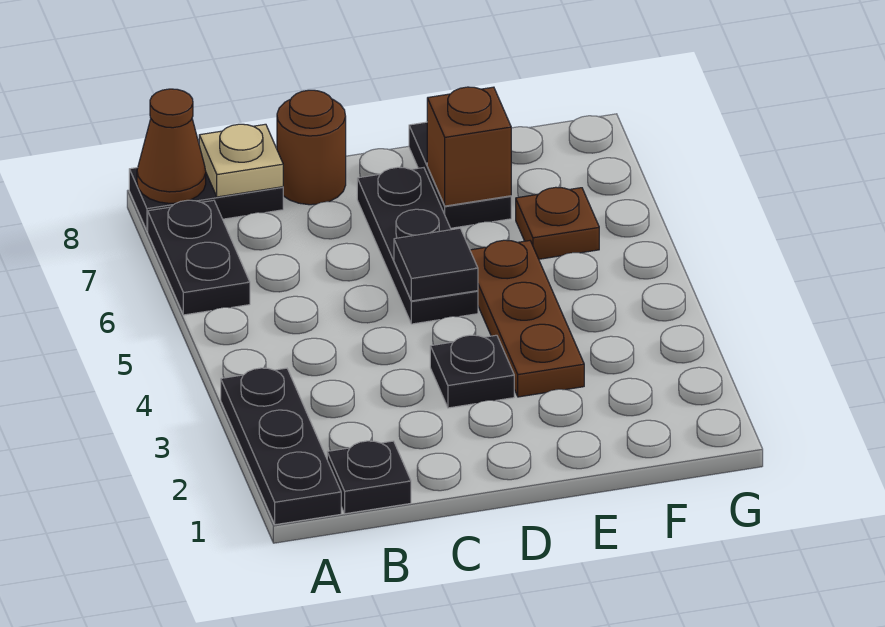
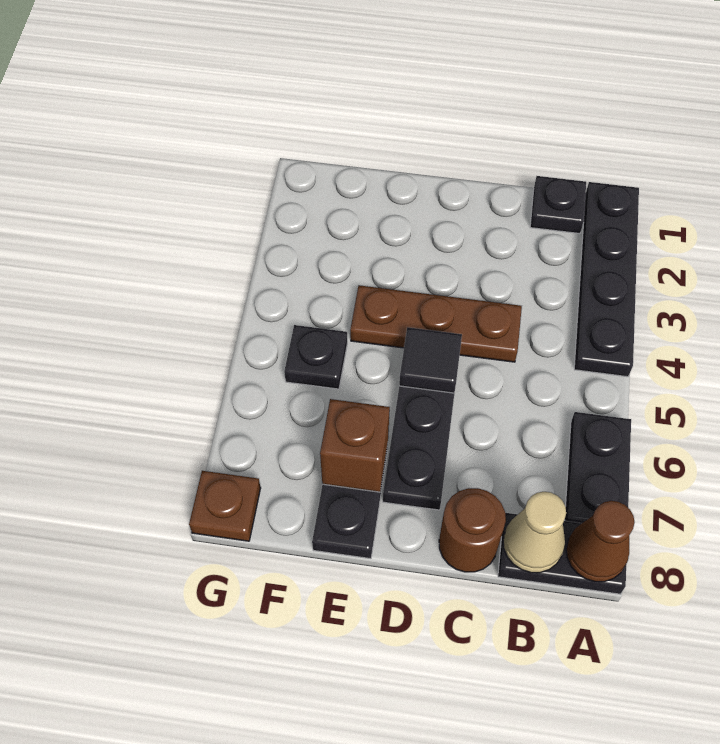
black plate A1:A3 level 1 -> black plate A1:A4 level 1
tan plate B8 level 2 -> tan cone B8 level 2
black plate D3 level 1 -> black plate F5 level 1
brown plate E3:E5 level 1 -> brown plate C4:E4 level 1
brown plate F6 level 1 -> brown plate G8 level 1

